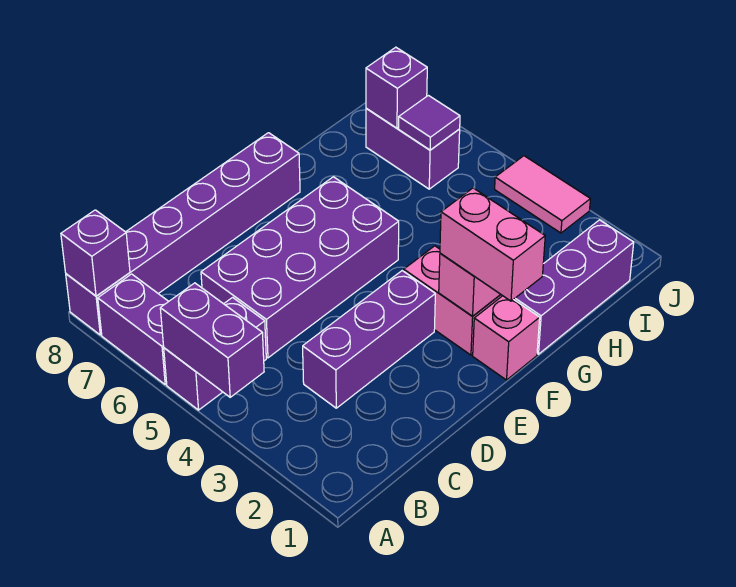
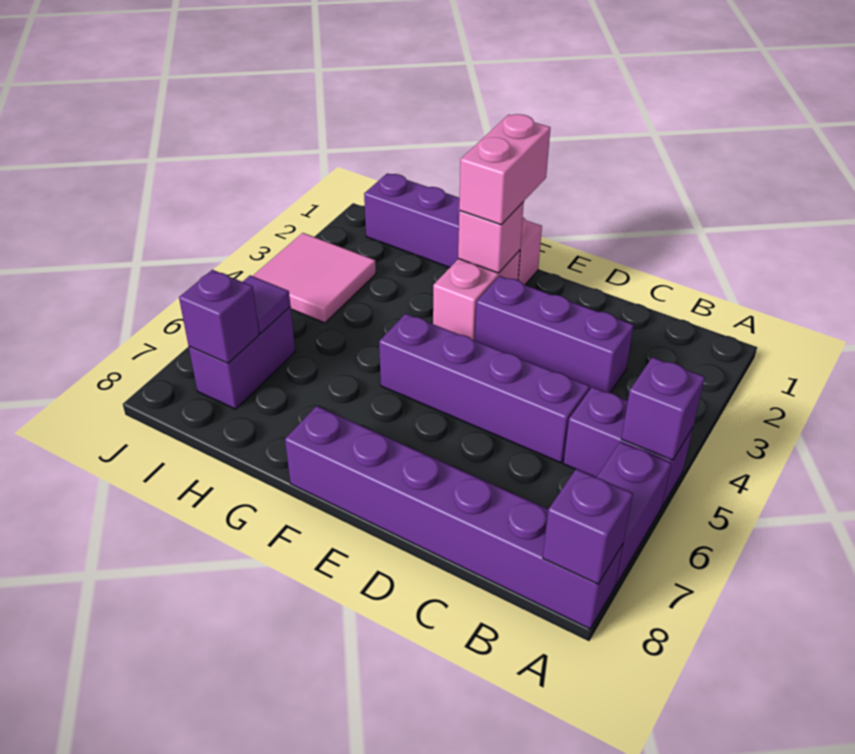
purple brick A4:A5 level 2 -> purple brick A5 level 2
purple brick C5:F6 level 1 -> purple brick C5:F5 level 1
pink tile J3:J4 level 1 -> pink tile I3:J4 level 1

